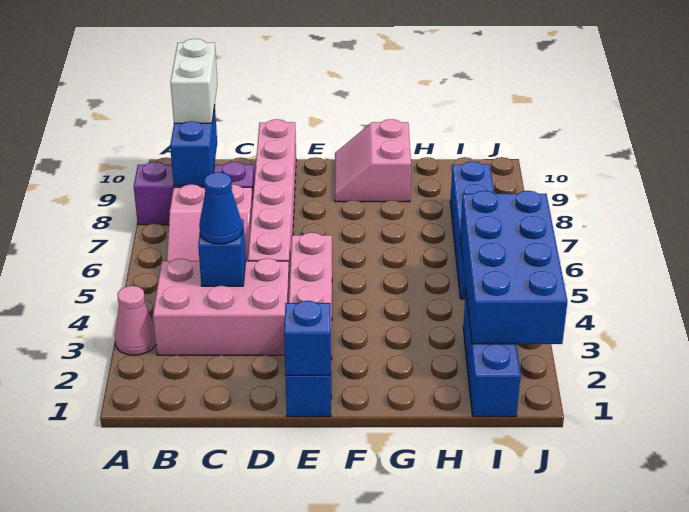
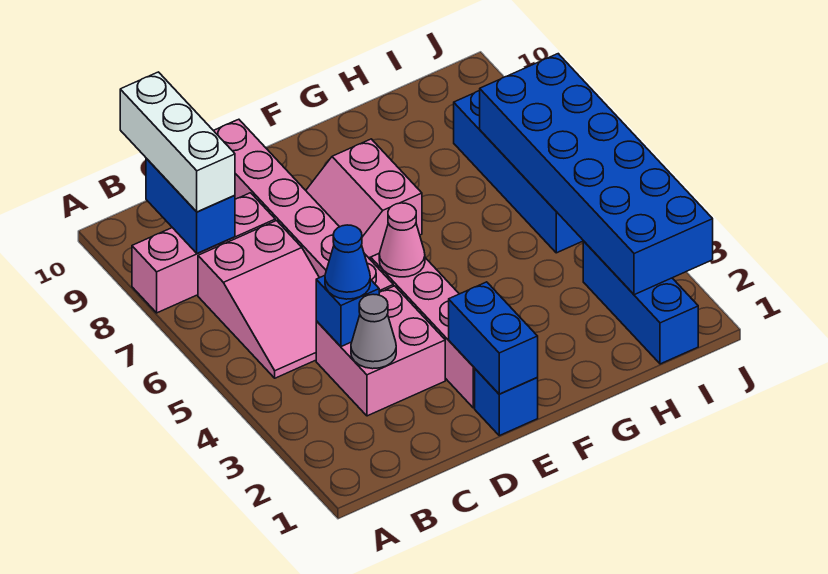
pink cone A3 level 1 -> pink cone E5 level 2
purple brick A8:C8 level 1 -> pink brick A8:C8 level 1
pink brick B3:D4 level 1 -> pink brick C3:D4 level 1
white brick B9:B10 level 3 -> white brick B8:B10 level 3
none -> grey cone C3 level 2
blue brick E1 level 2 -> blue brick E1:E2 level 2
pink slope F9:G10 level 1 top G -> pink slope E7:F8 level 1 top F
blue brick I2:J5 level 2 -> blue brick I2:J7 level 2

